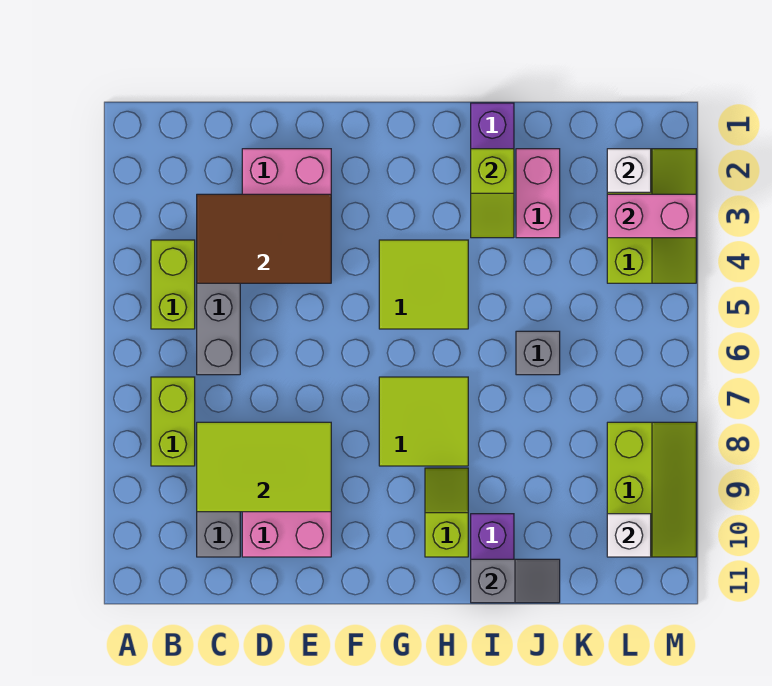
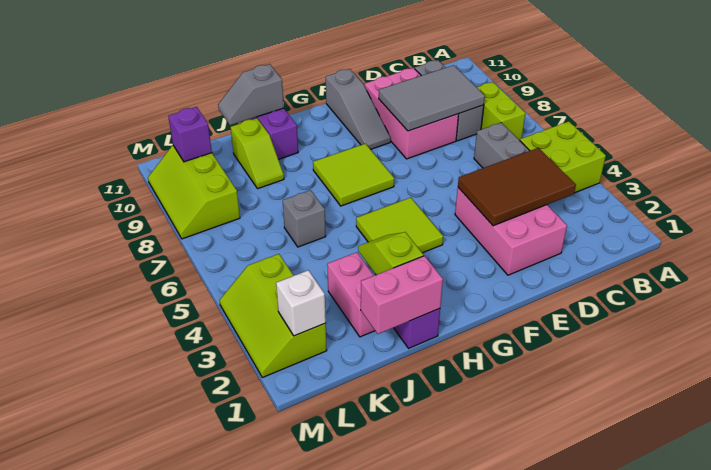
lime brick B4:B5 level 1 -> lime brick A4:B5 level 1
lime tile C8:E9 level 2 -> grey tile C8:E9 level 2
none -> grey slope F9:F11 level 1 top 11
lime slope H9:H10 level 1 top 10 -> lime slope J9:J10 level 1 top 10
pink brick L3:M3 level 2 -> pink brick I1:J1 level 2
white brick L10 level 2 -> purple brick L10 level 2

